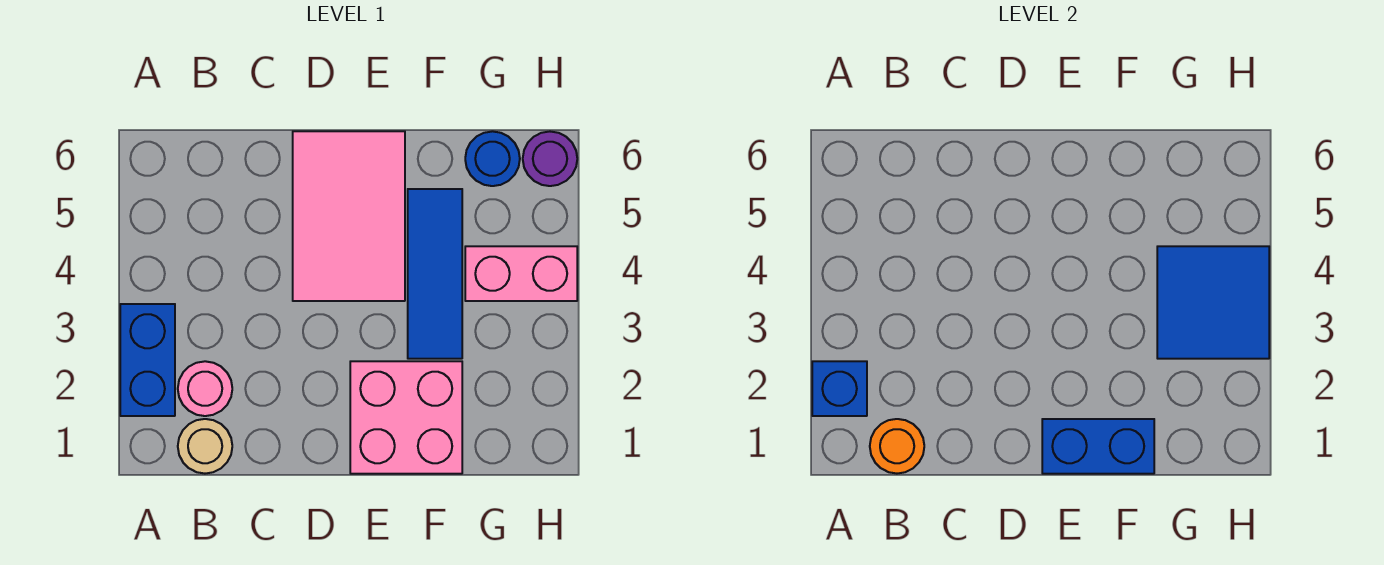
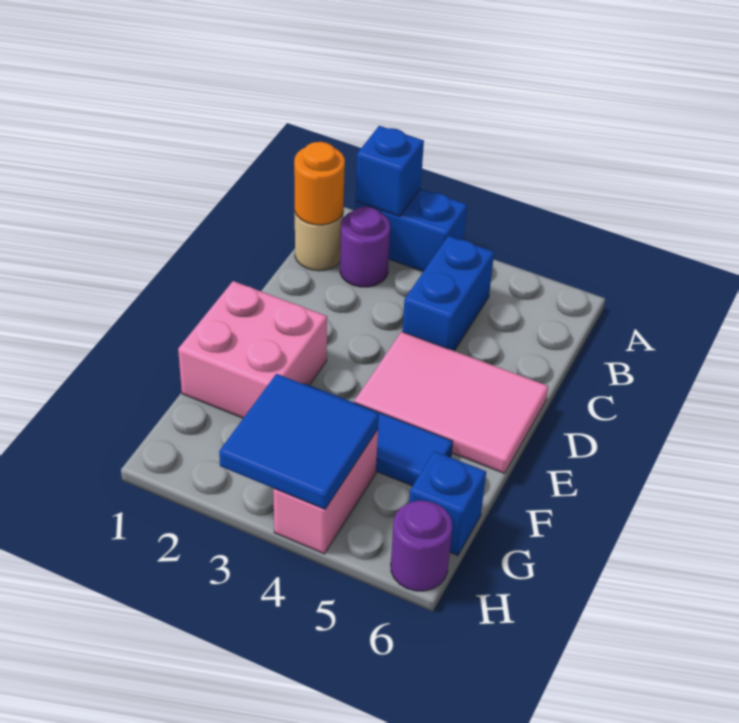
pink round brick B2 level 1 -> purple round brick B2 level 1
blue brick E1:F1 level 2 -> blue brick B4:C4 level 1
blue round brick G6 level 1 -> blue brick G6 level 1

